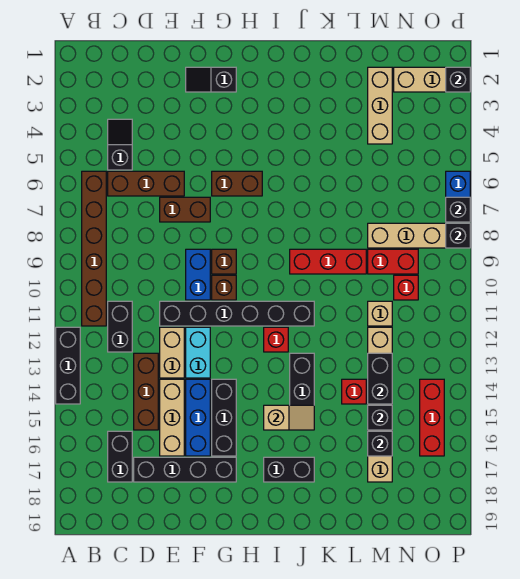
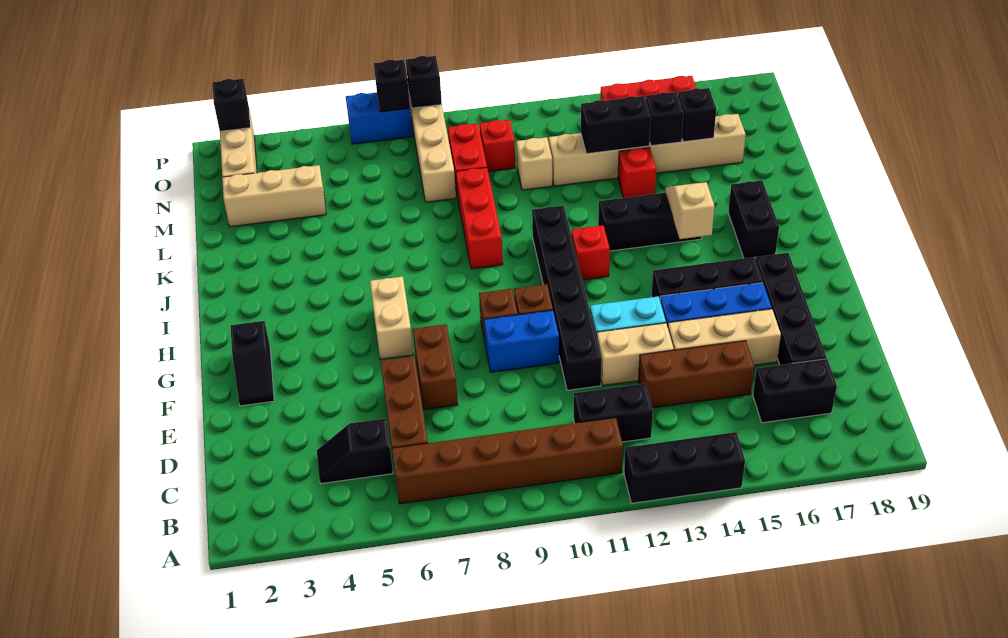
brown brick G6:H6 level 1 -> tan brick G6:H6 level 1

